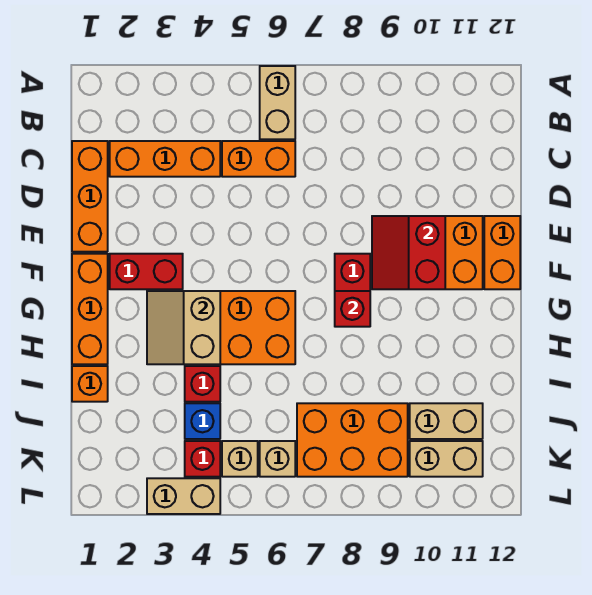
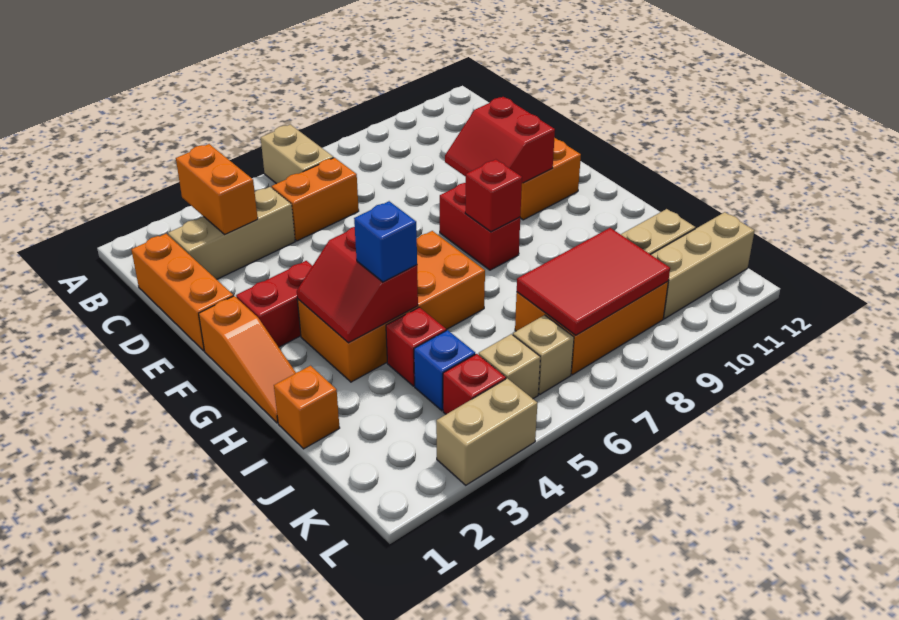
orange brick C2:C4 level 1 -> tan brick C2:C4 level 1
orange brick E12:F12 level 1 -> orange brick B3:C3 level 2
orange brick F1:H1 level 1 -> orange slope F1:H1 level 1 top F
tan slope G3:H4 level 2 top 4 -> red slope G3:H4 level 2 top 4
none -> blue brick H4 level 3
none -> red tile J7:K9 level 2
tan brick K10:K11 level 1 -> tan brick K10:K12 level 1

